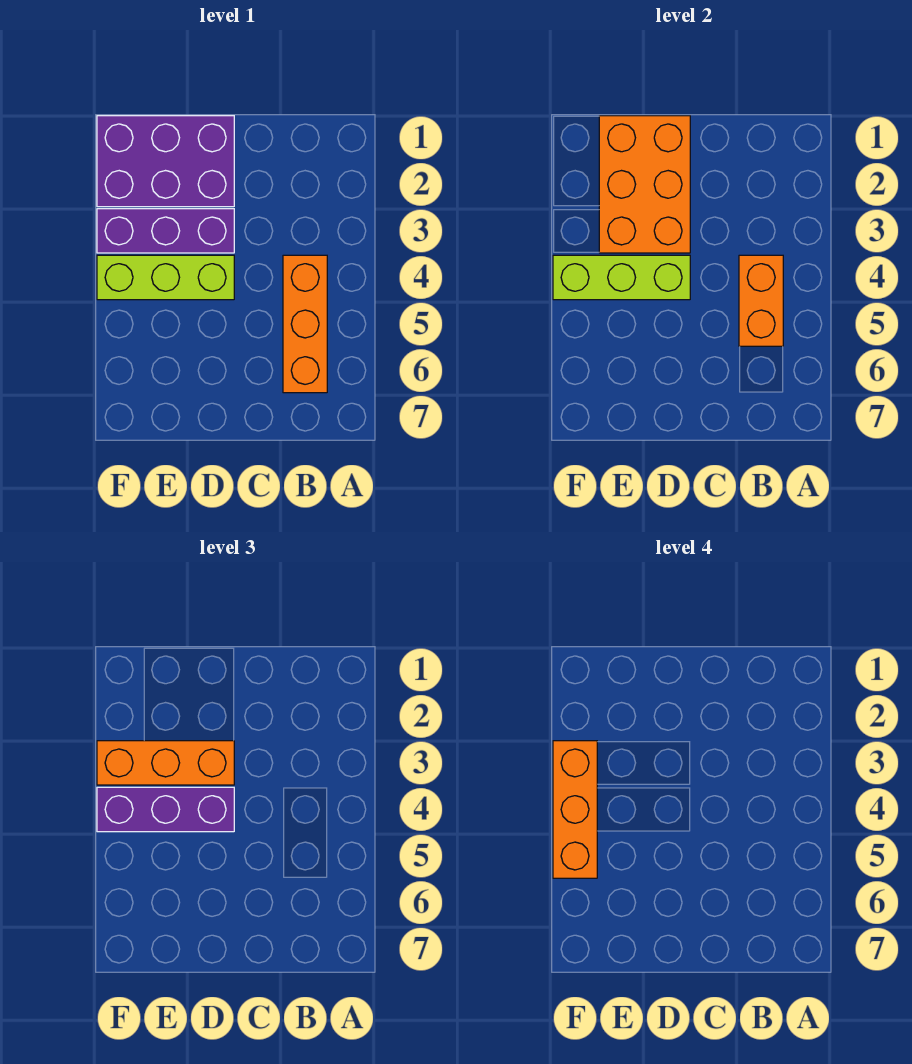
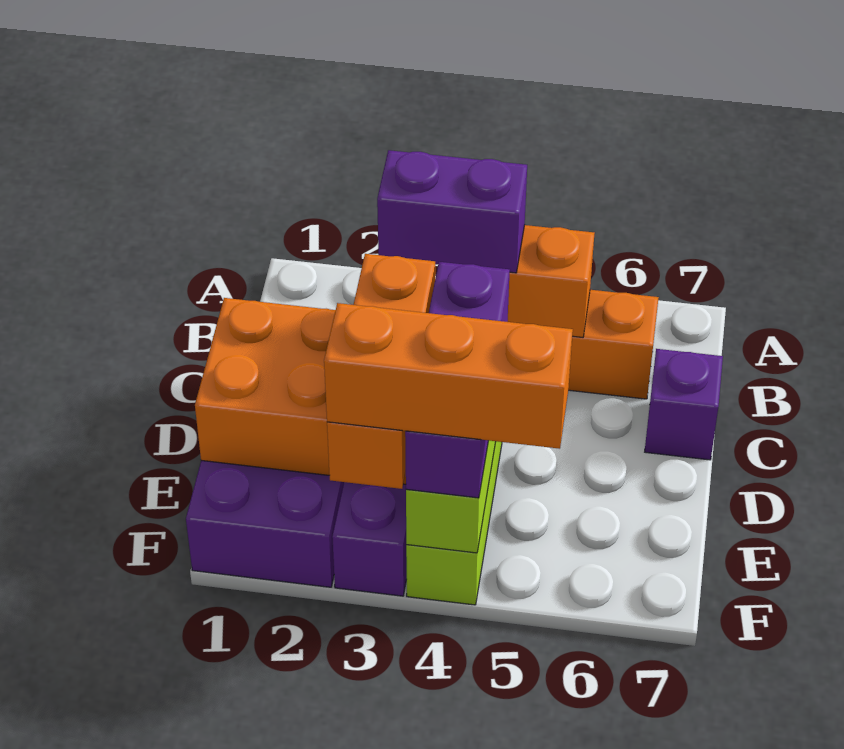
none -> purple brick B3:B4 level 3
none -> purple brick C7 level 1

